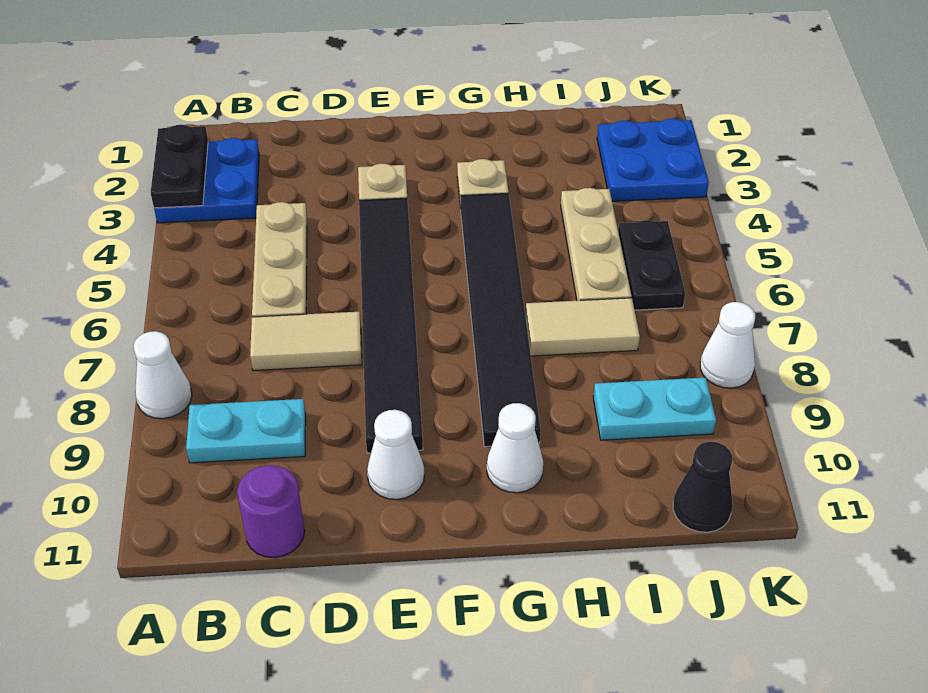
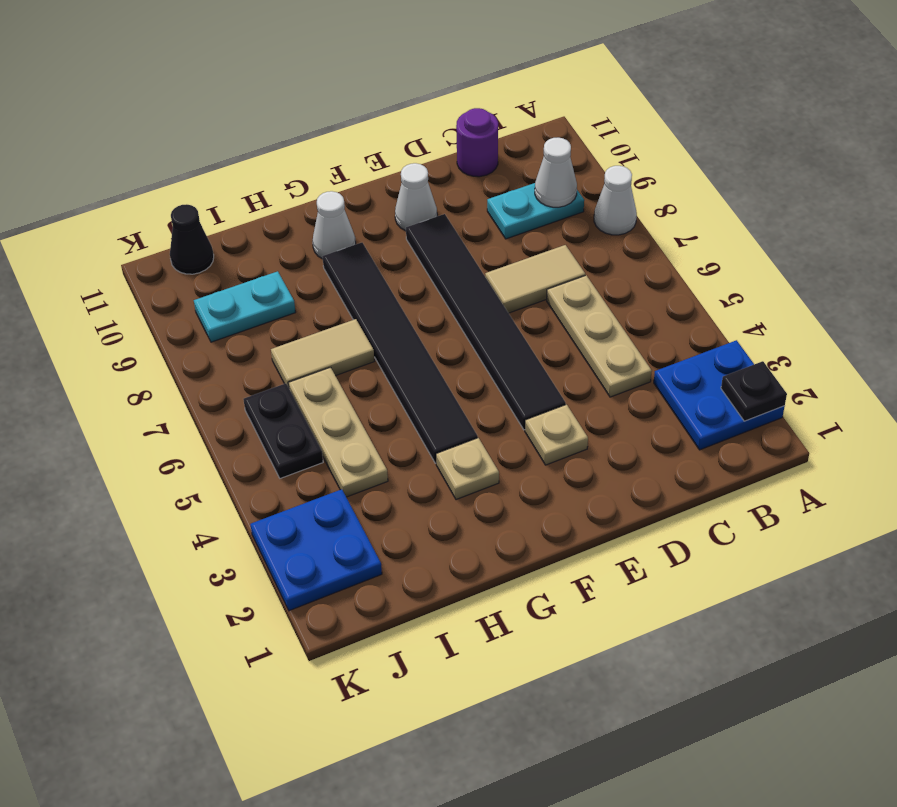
black plate A2:A3 level 2 -> black plate A2 level 2
white cone K8 level 1 -> white cone B9 level 2

